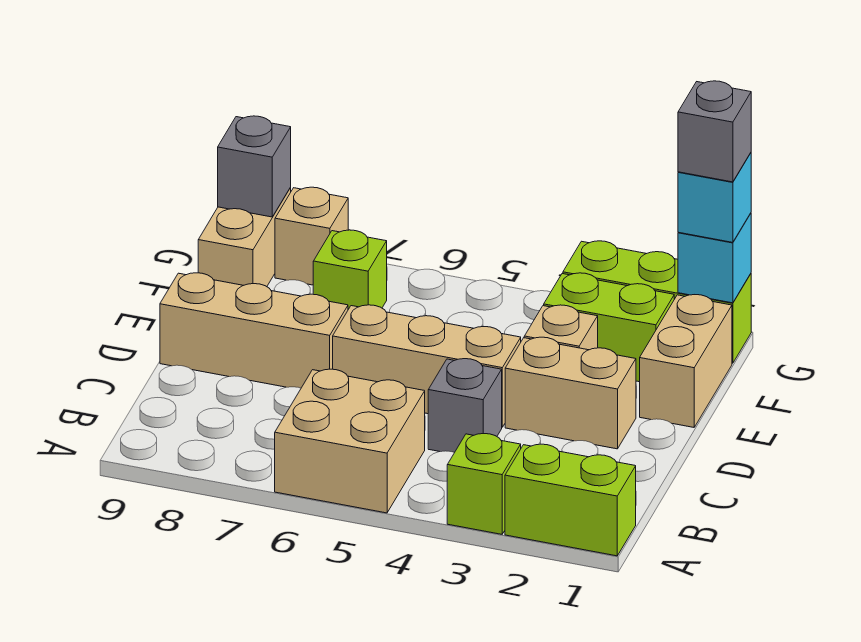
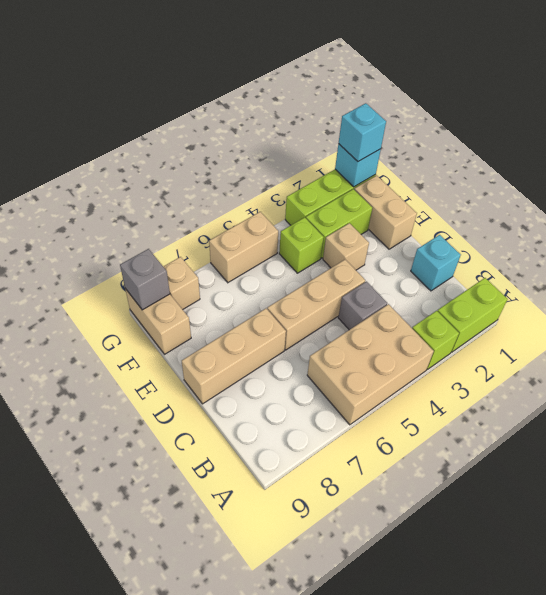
tan brick A5:B6 level 1 -> tan brick A4:B6 level 1
none -> cyan brick C1 level 1
tan brick D2:D3 level 1 -> tan brick G5:G6 level 1
lime brick F7 level 1 -> lime brick F4 level 1
grey brick G1 level 4 -> none

